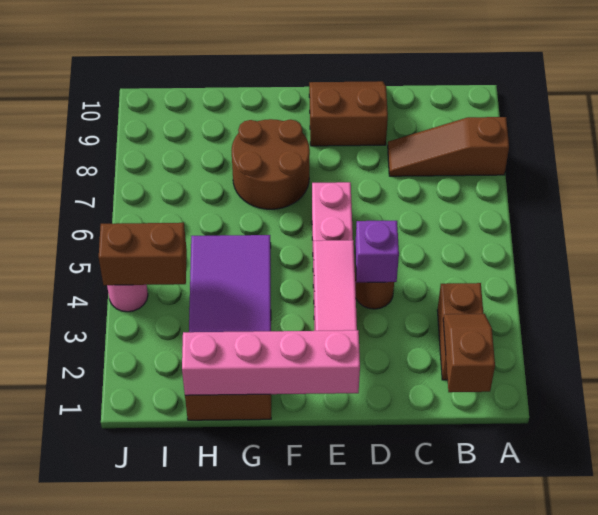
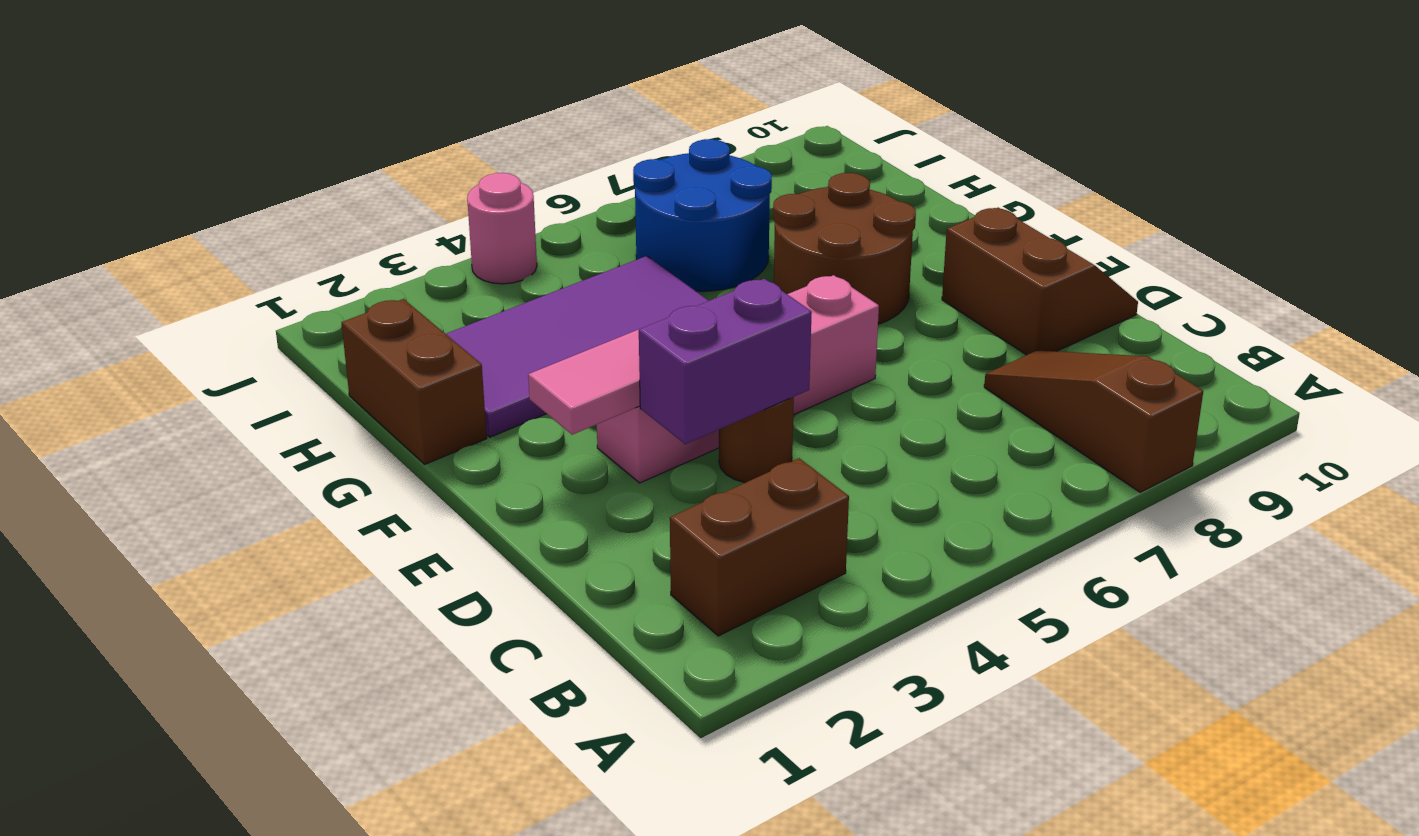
brown slope B1:B2 level 2 top 1 -> none
purple brick D4 level 2 -> purple brick D3:D4 level 2
pink brick E1:H1 level 2 -> none
none -> blue round brick H6:I7 level 1
brown brick I4:J4 level 2 -> none

